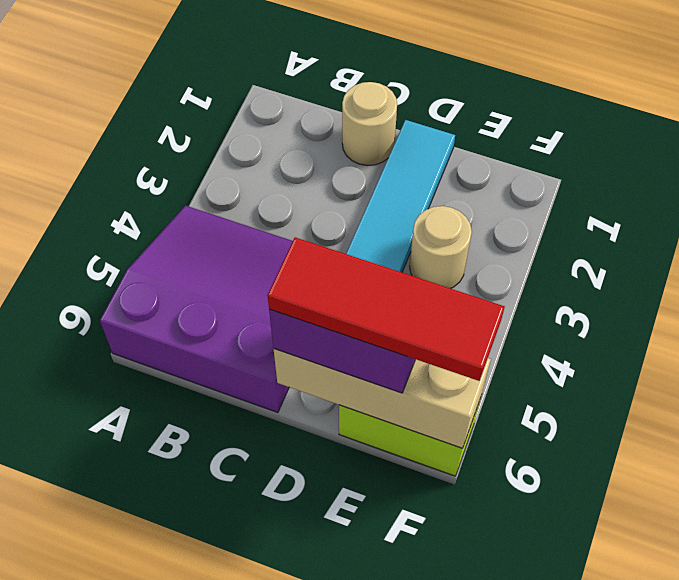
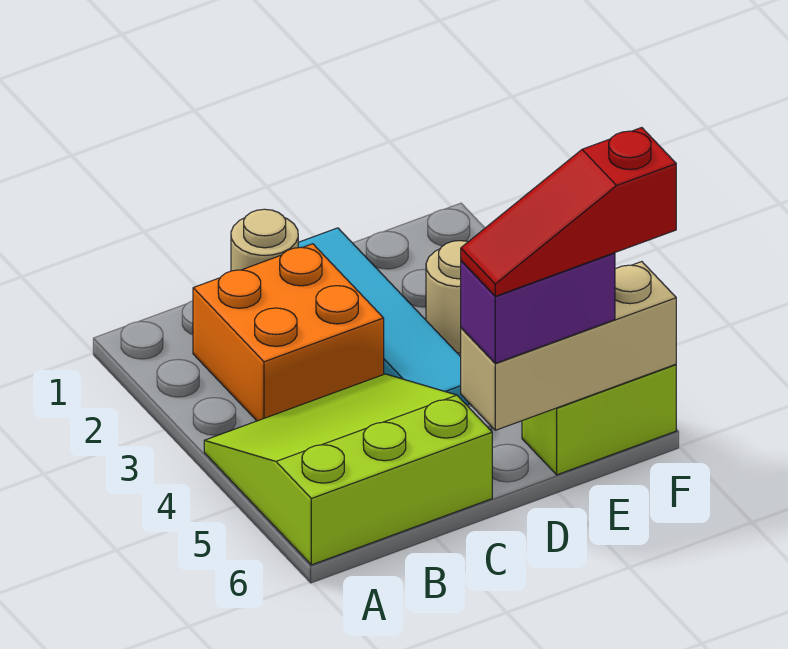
purple slope A4:C6 level 1 top 6 -> lime slope A4:C6 level 1 top 6
none -> orange brick B2:C3 level 1
red tile D6:F6 level 4 -> red slope D6:F6 level 4 top F

